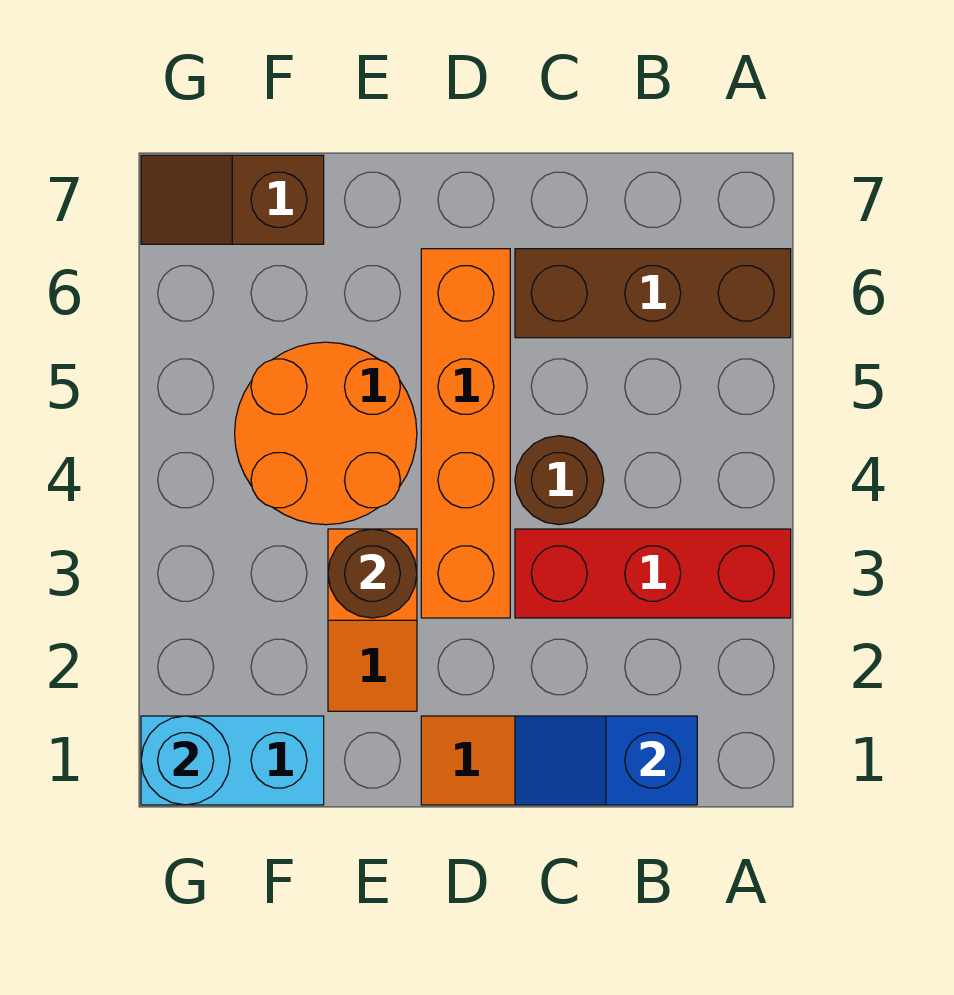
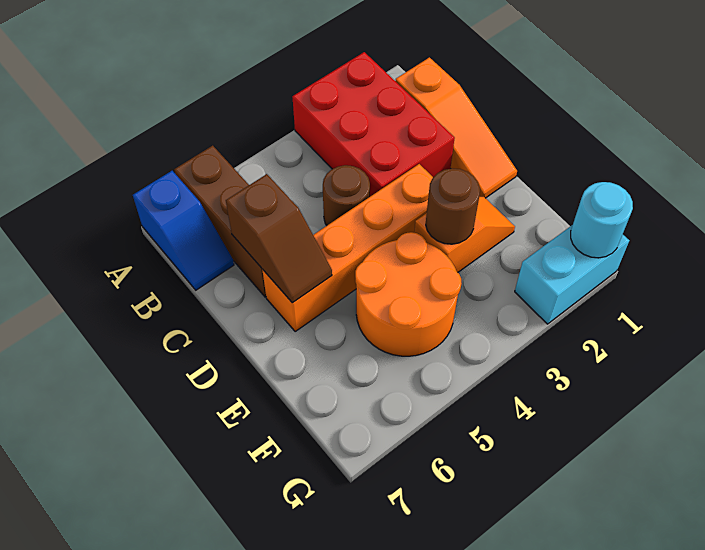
red brick A3:C3 level 1 -> red brick A2:C3 level 1
blue slope B1:C1 level 2 top B -> blue slope A7:B7 level 1 top A
cyan brick F1:G1 level 1 -> cyan brick G1:G2 level 1
brown slope F7:G7 level 1 top F -> brown slope C6:D6 level 2 top C

